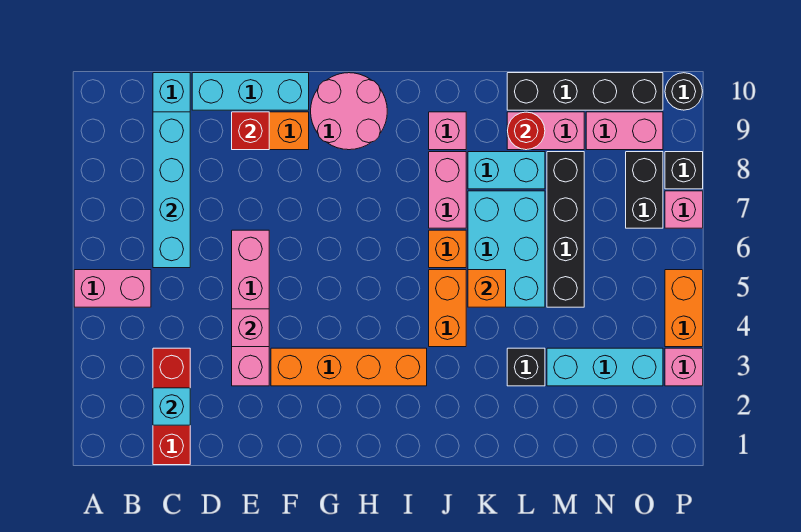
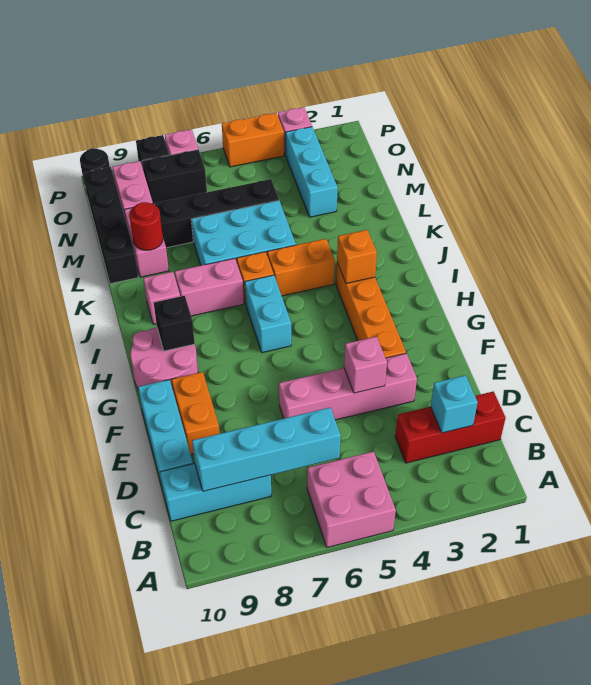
pink brick A5:B5 level 1 -> pink brick A5:B6 level 1
red brick E9 level 2 -> none
orange brick K5 level 2 -> orange brick I3 level 2
cyan brick K8:L8 level 1 -> cyan brick H6:I6 level 1
black brick L3 level 1 -> black brick H9 level 2

